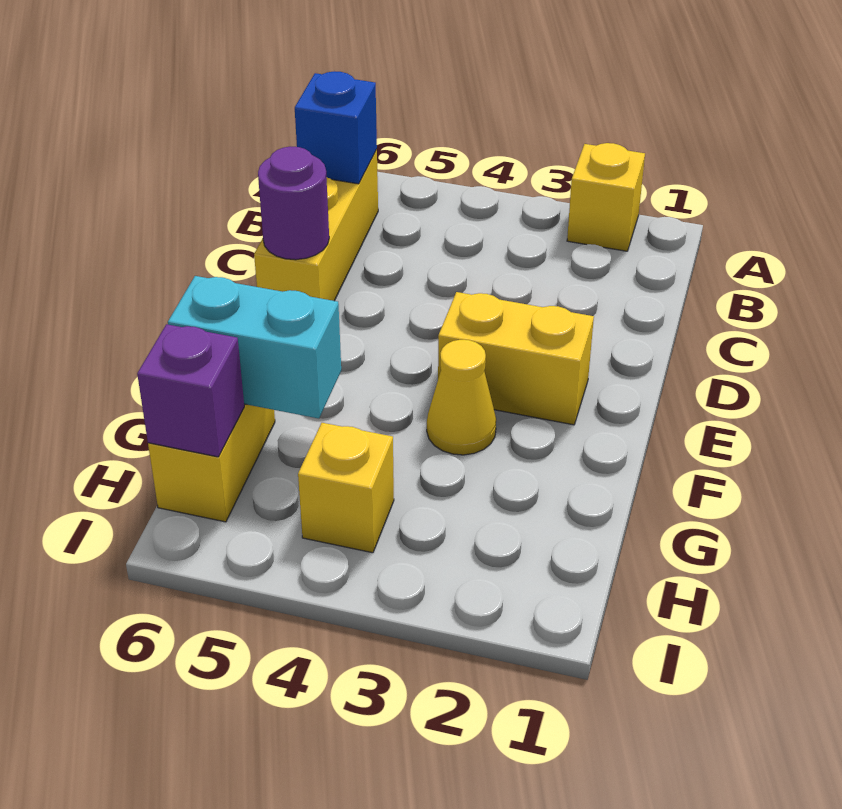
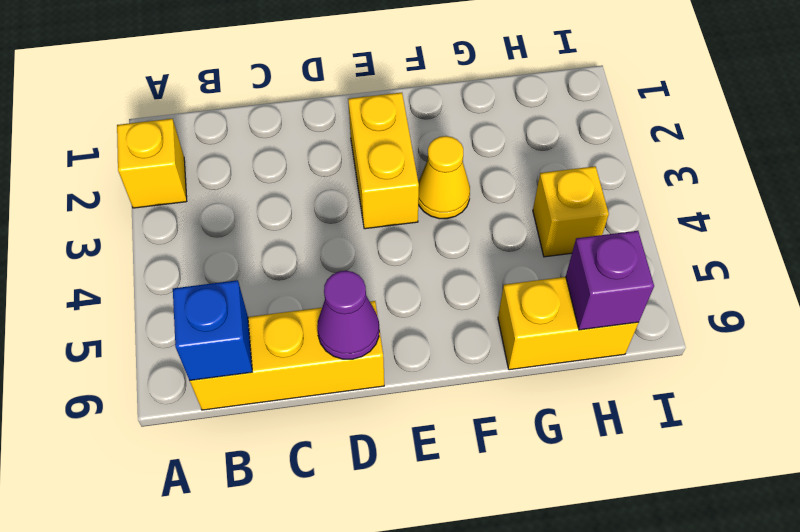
purple round brick D6 level 2 -> purple cone D6 level 2
cyan brick G5:G6 level 2 -> none

